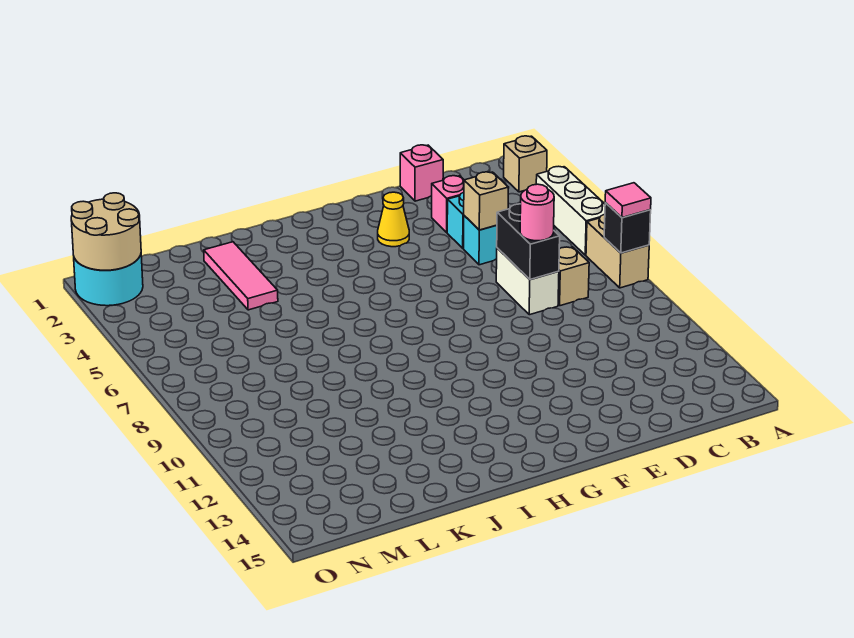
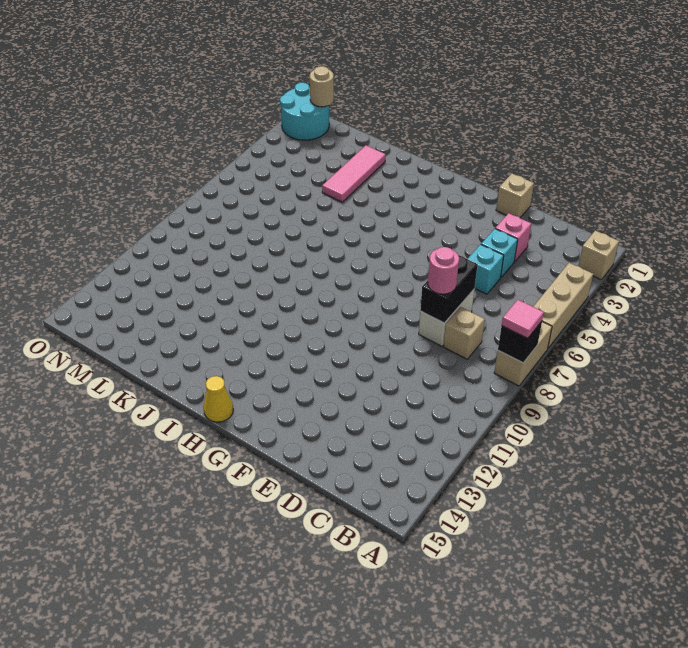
white brick A4:A6 level 1 -> tan brick A4:A6 level 1
pink brick D1 level 1 -> none
tan brick D5 level 2 -> tan brick E1 level 1
yellow cone F3 level 1 -> yellow cone H15 level 1
tan round brick N1:O2 level 2 -> tan round brick N1 level 2

